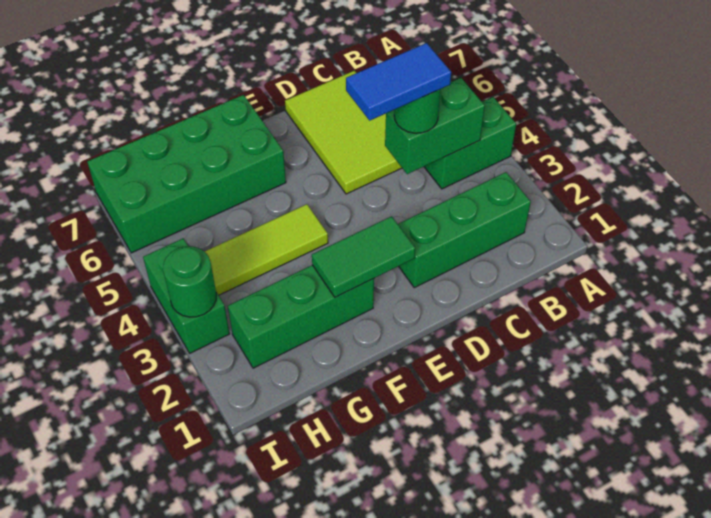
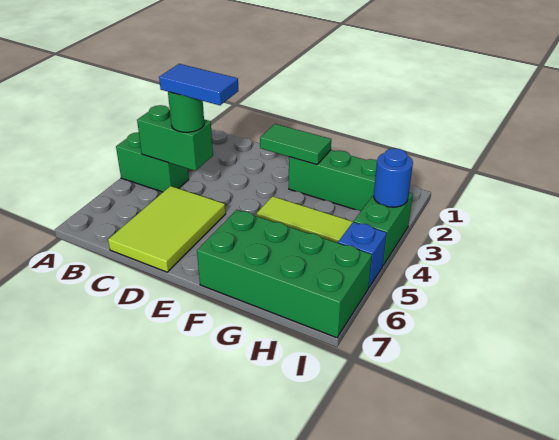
green brick B2:D2 level 1 -> none
green round brick I3 level 2 -> blue round brick I3 level 2
none -> blue brick I5 level 1

